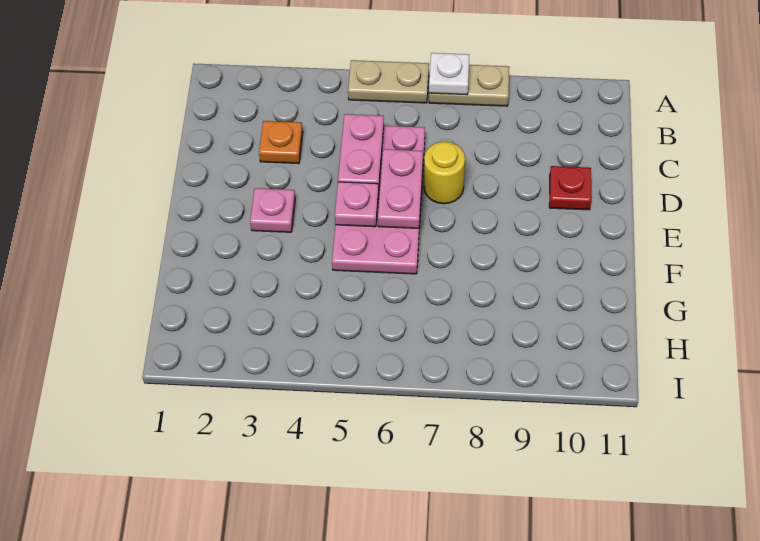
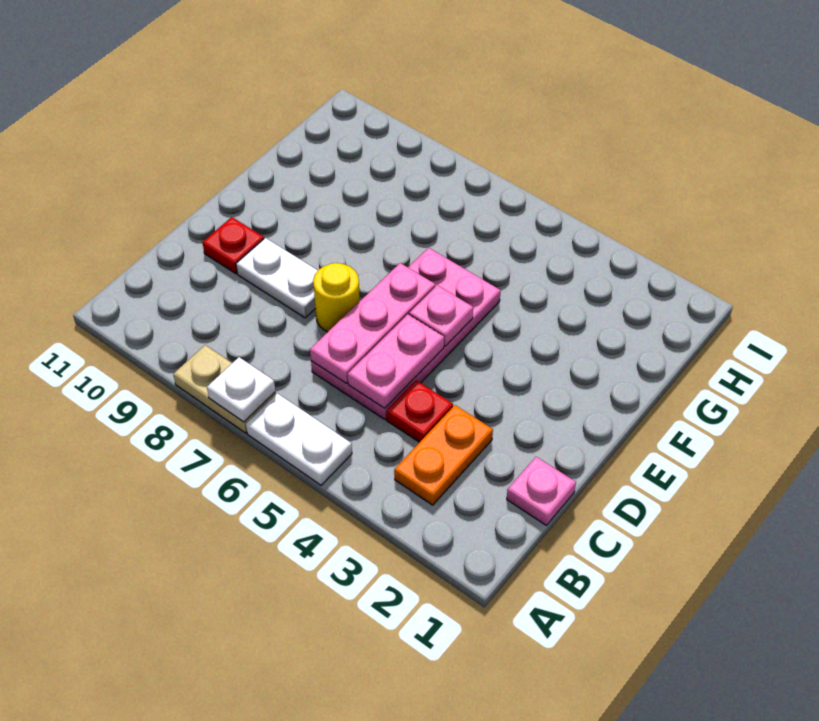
tan plate A5:A6 level 1 -> white plate A5:A6 level 1
orange plate C3 level 1 -> orange plate B3:C3 level 1
none -> red plate C4 level 1
pink plate D6:E6 level 2 -> pink plate C6:E6 level 2
none -> white plate D8:D9 level 1
pink plate E3 level 1 -> pink plate C1 level 1

